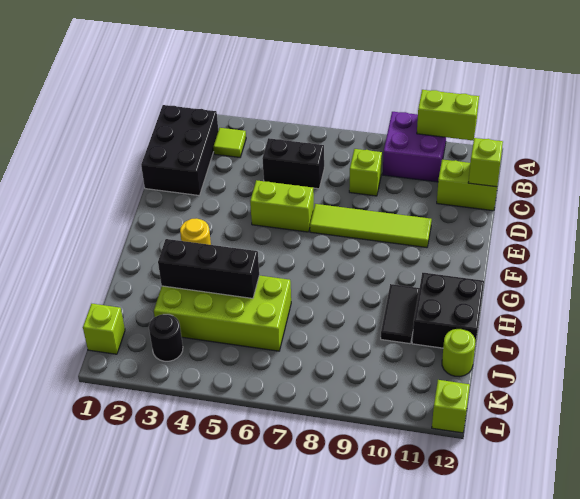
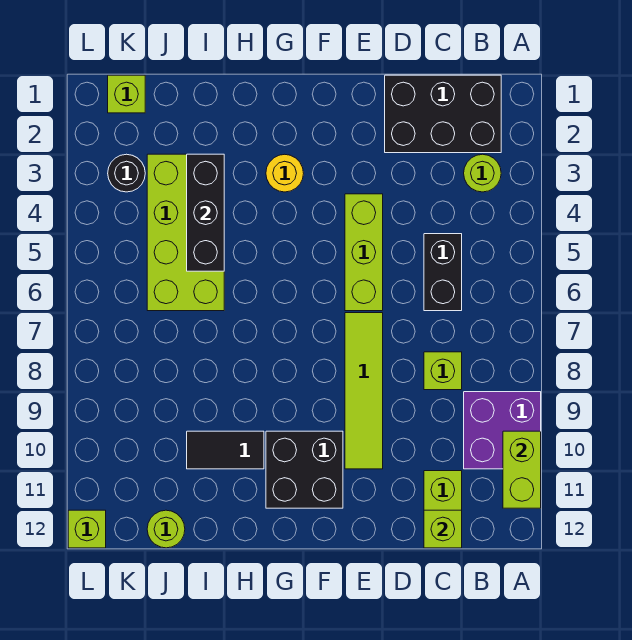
lime tile B3 level 1 -> lime round brick B3 level 1
lime brick E5:E6 level 1 -> lime brick E4:E6 level 1
black brick H11:I12 level 1 -> black brick F10:G11 level 1

